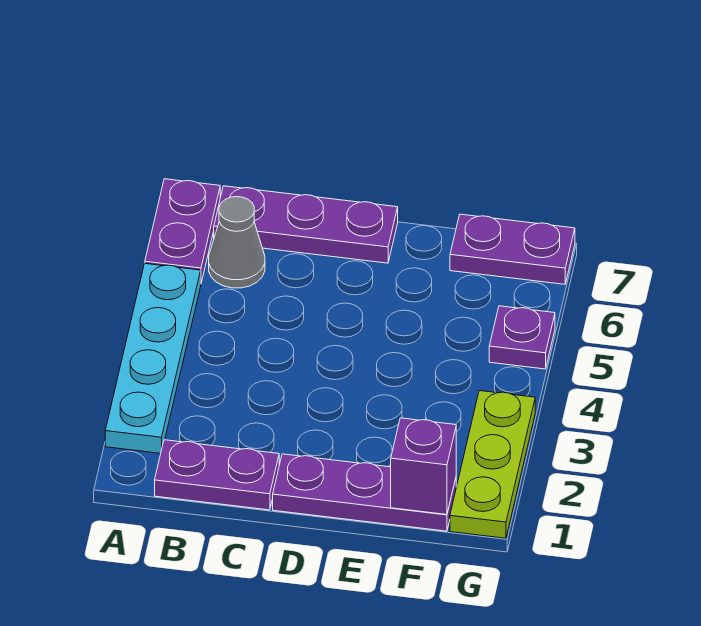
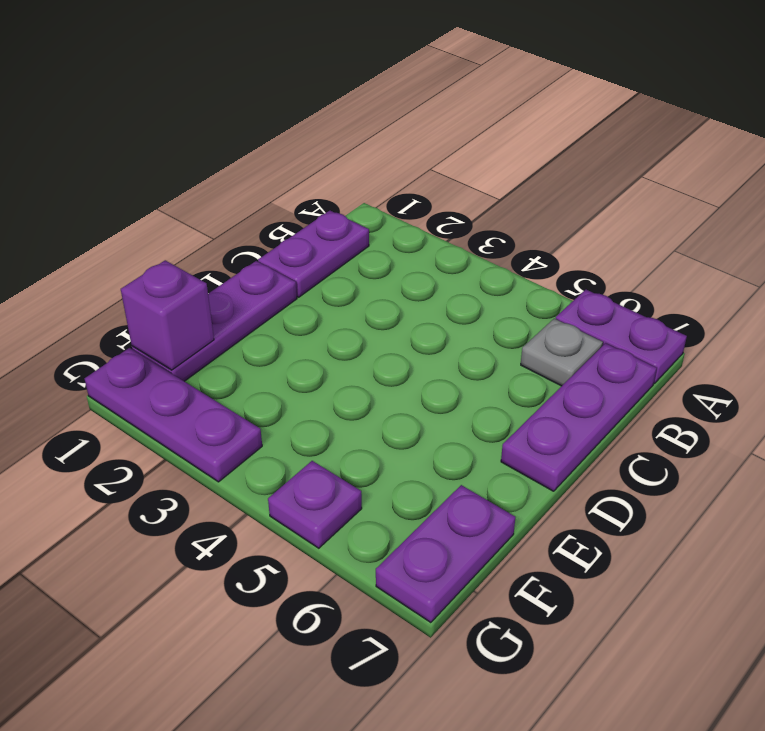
cyan plate A2:A5 level 1 -> none
grey cone B6 level 1 -> grey plate B6 level 1
lime plate G1:G3 level 1 -> purple plate G1:G3 level 1

